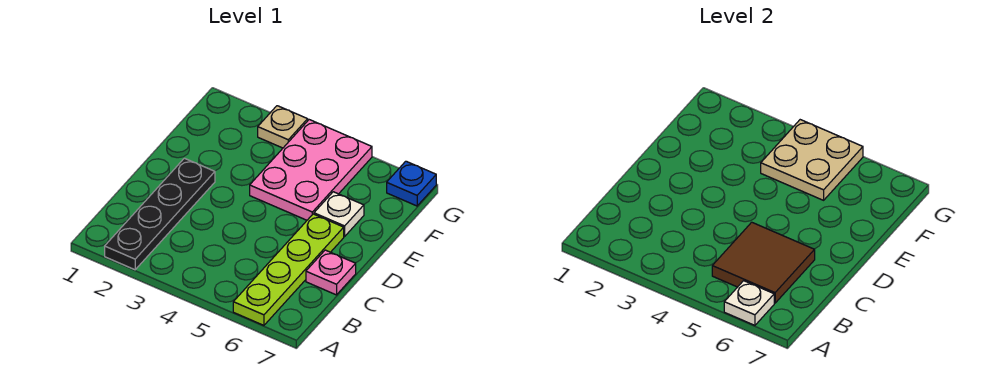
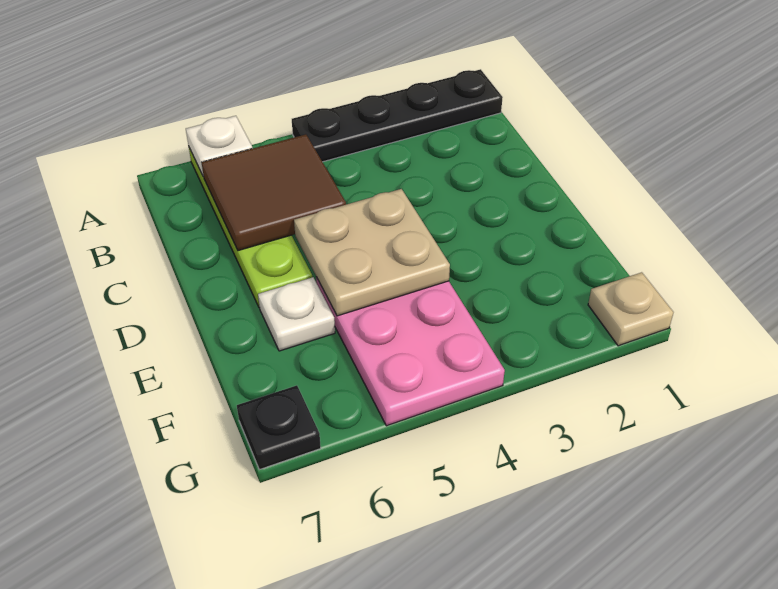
black plate A2:D2 level 1 -> black plate A1:A4 level 1
pink plate C7 level 1 -> none
tan plate F4:G5 level 2 -> tan plate D4:E5 level 2
tan plate G3 level 1 -> tan plate G1 level 1
blue plate G7 level 1 -> black plate G7 level 1

